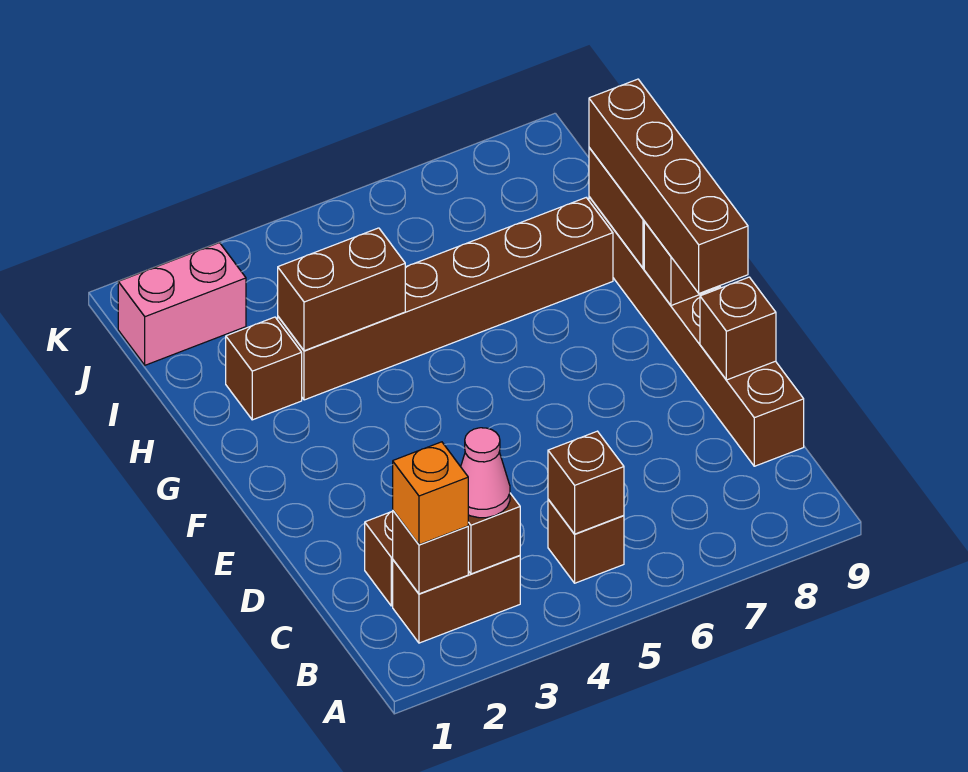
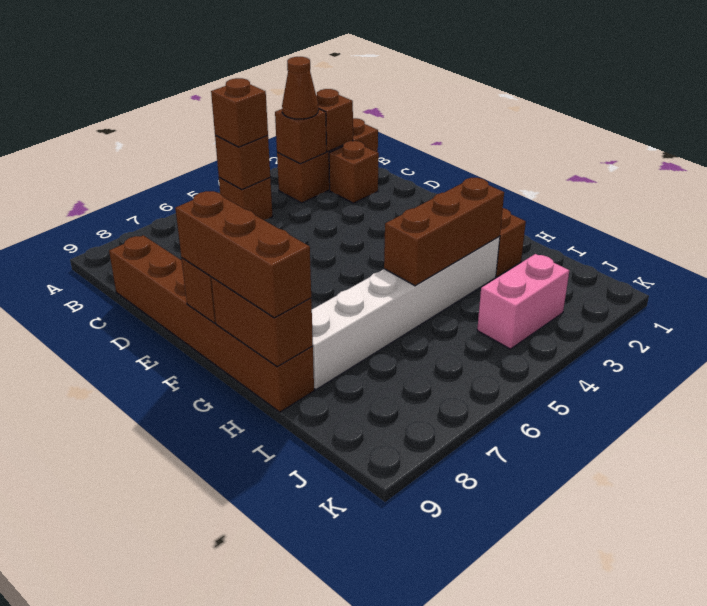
brown brick B2:B3 level 1 -> brown brick B1:B3 level 1
orange brick B2 level 3 -> none
pink cone B3 level 3 -> brown cone B3 level 3
brown brick D9 level 2 -> brown brick B5 level 3
brown brick E9:H9 level 3 -> brown brick F9:H9 level 3
brown brick H3:H8 level 1 -> white brick H3:H8 level 1
brown brick H3:H4 level 2 -> brown brick H3:H5 level 2
pink brick J1:J2 level 1 -> pink brick J3:J4 level 1

